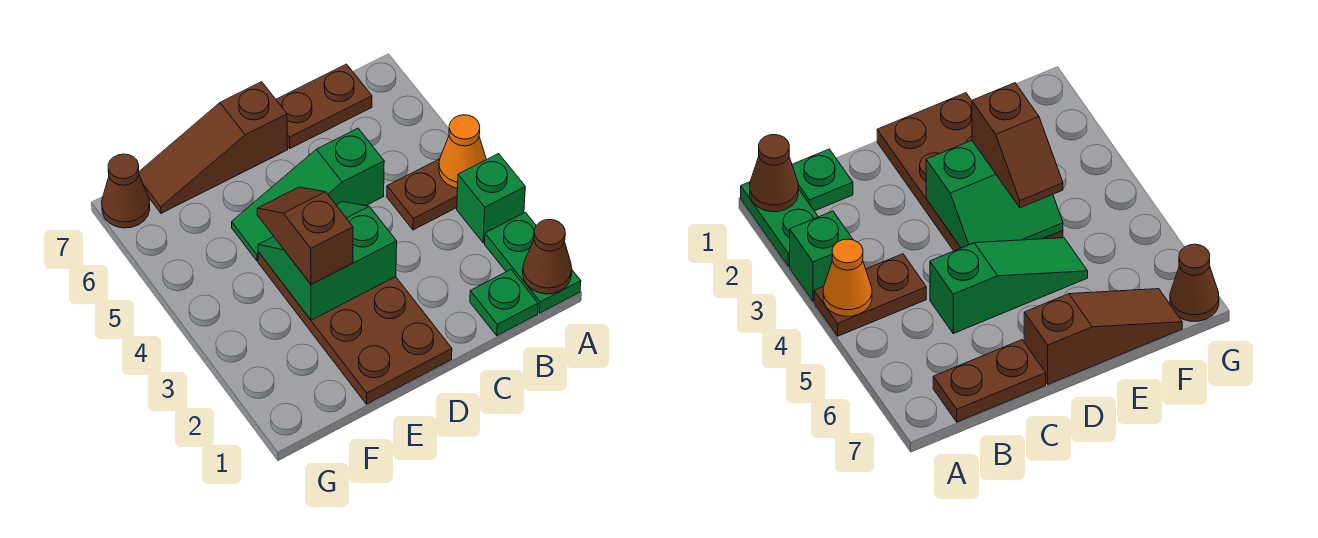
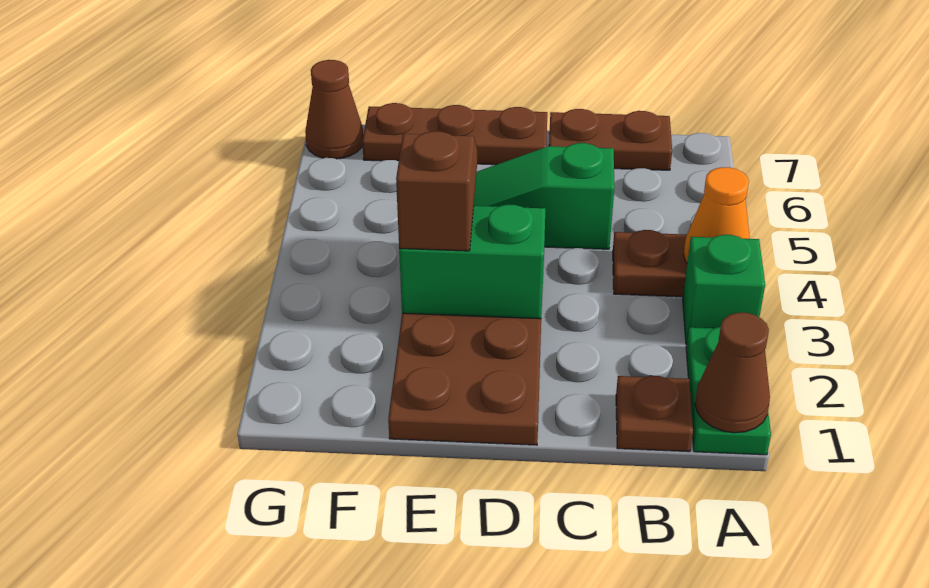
green plate B1 level 1 -> brown plate B1 level 1
brown slope D7:F7 level 1 top D -> brown plate D7:F7 level 1

